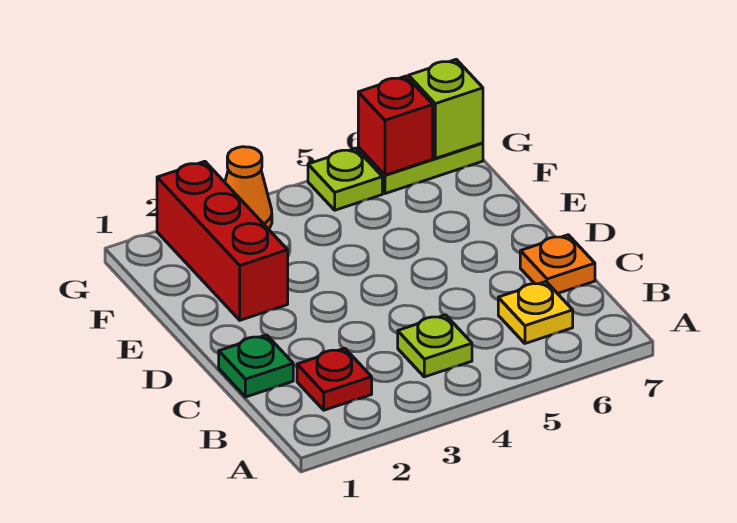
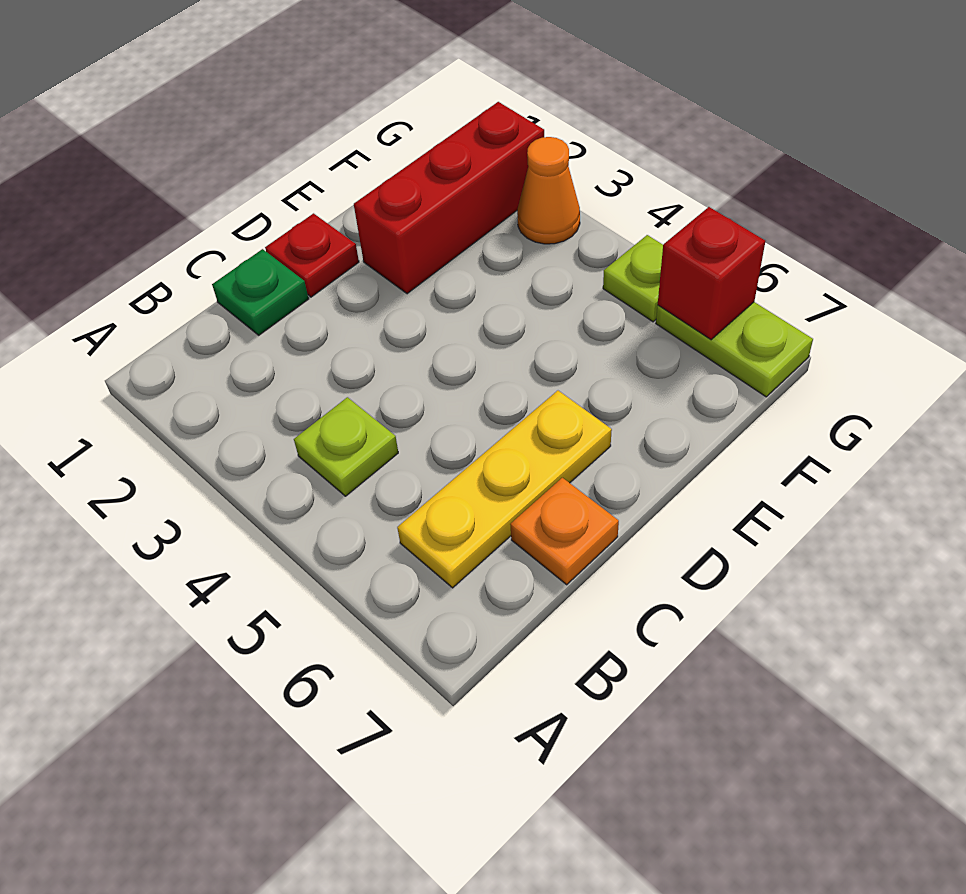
red plate B2 level 1 -> red plate D1 level 1
yellow plate B6 level 1 -> yellow plate B6:D6 level 1
lime brick G7 level 2 -> none

